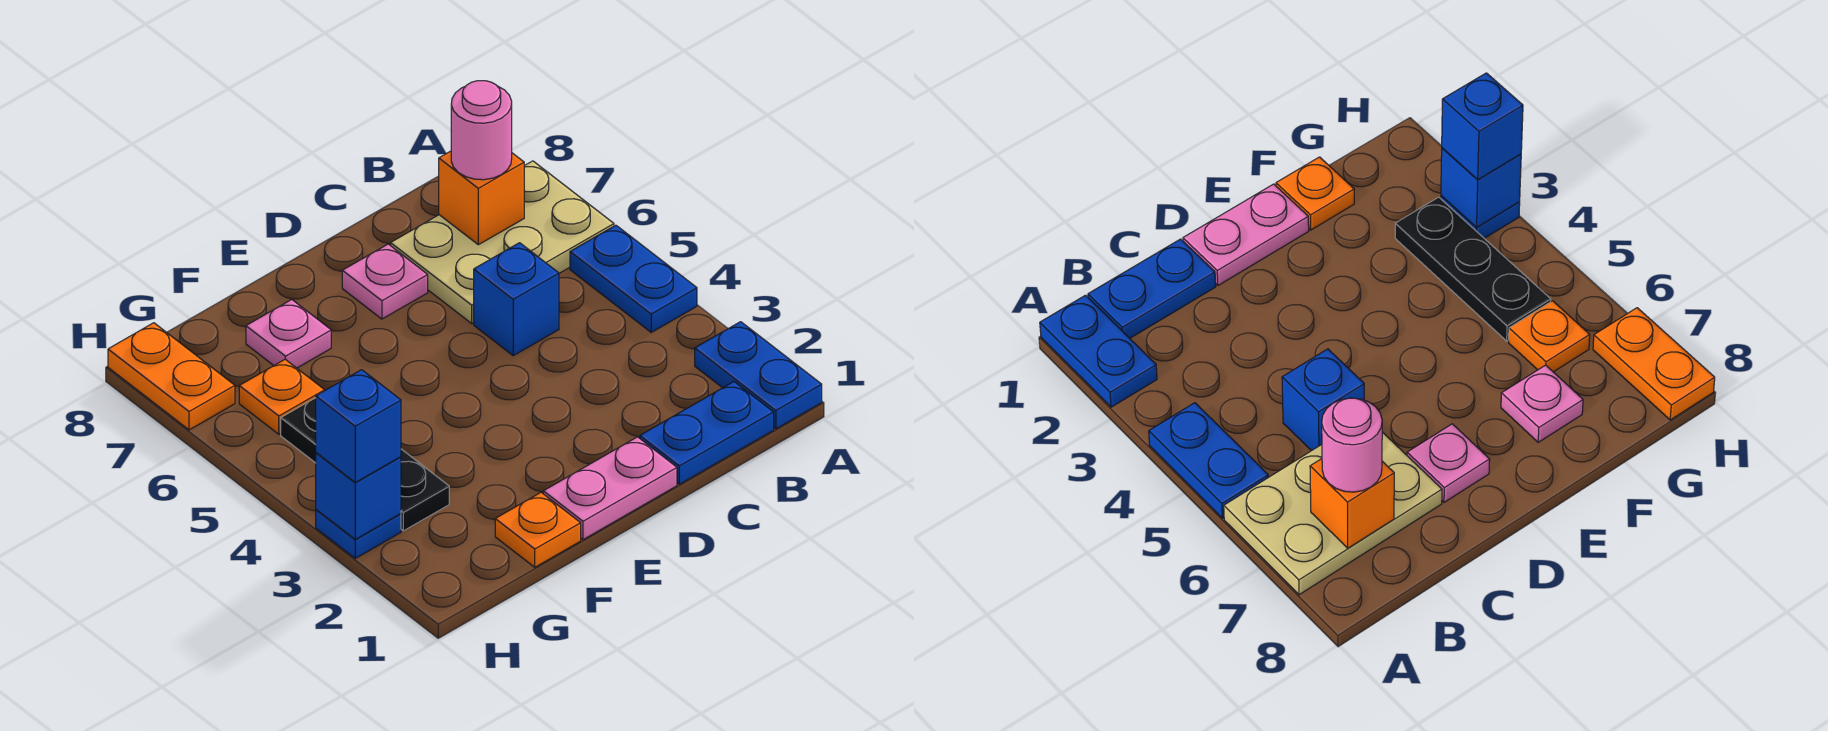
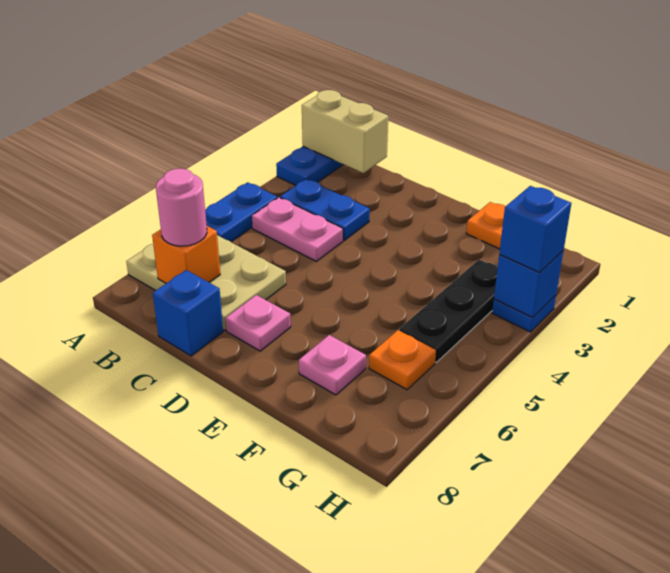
none -> tan brick A1:B1 level 2
blue plate B1:C1 level 1 -> blue plate B3:C3 level 1
blue brick C5 level 1 -> blue brick C8 level 1
pink plate D1:E1 level 1 -> pink plate B4:C4 level 1
orange plate H7:H8 level 1 -> none

